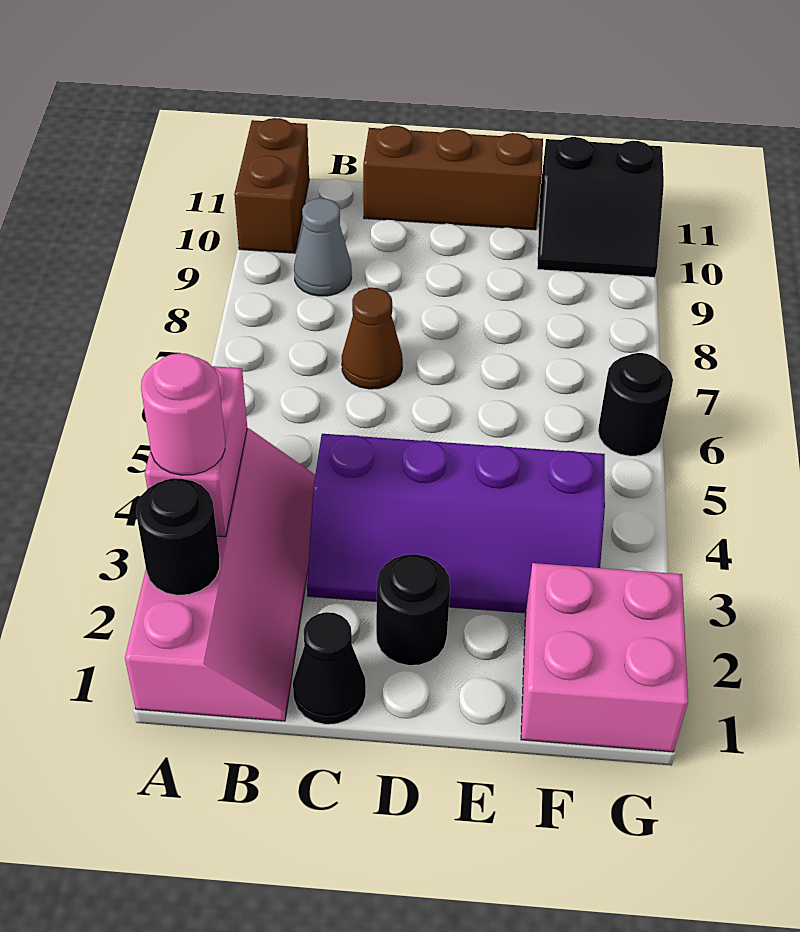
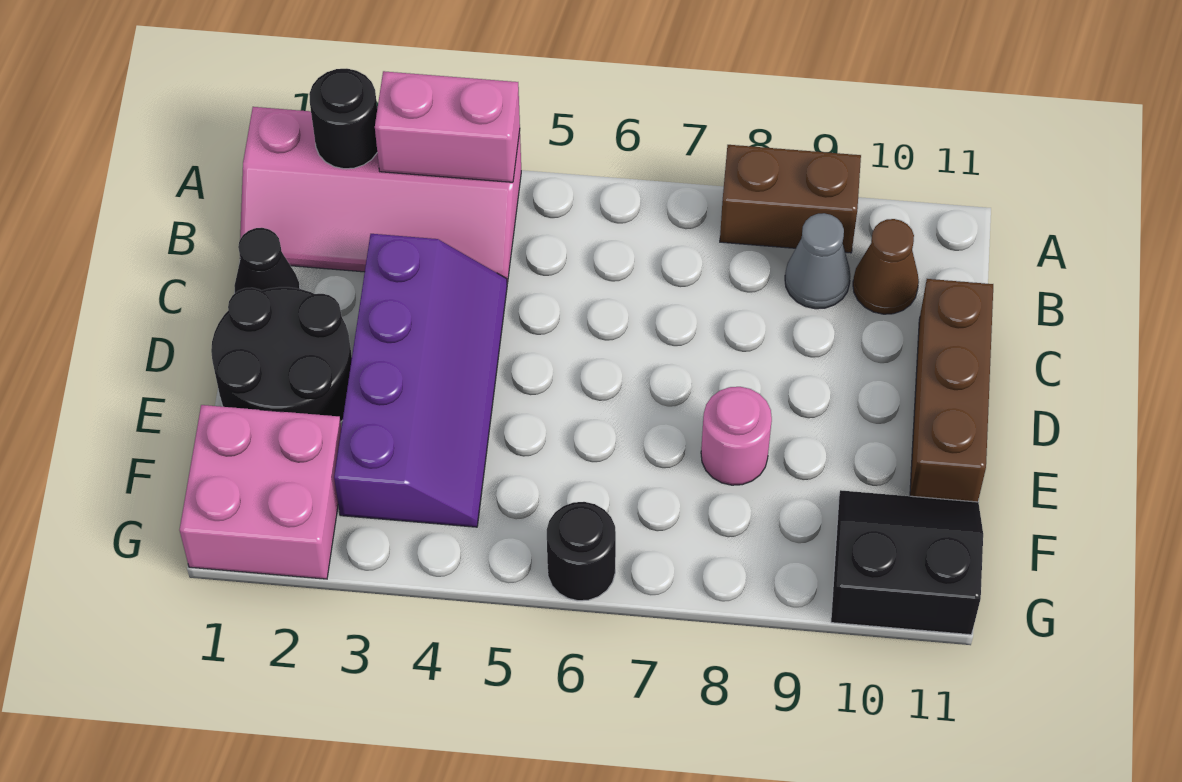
pink round brick A3 level 3 -> pink round brick E8 level 1
brown brick A10:A11 level 1 -> brown brick A8:A9 level 1
purple slope C3:F4 level 1 top 4 -> purple slope C3:F4 level 1 top 3
brown cone C7 level 1 -> brown cone B10 level 1
black round brick D2 level 1 -> black round brick D1:E2 level 1
black slope F10:G11 level 1 top 11 -> black slope F10:G11 level 1 top G

